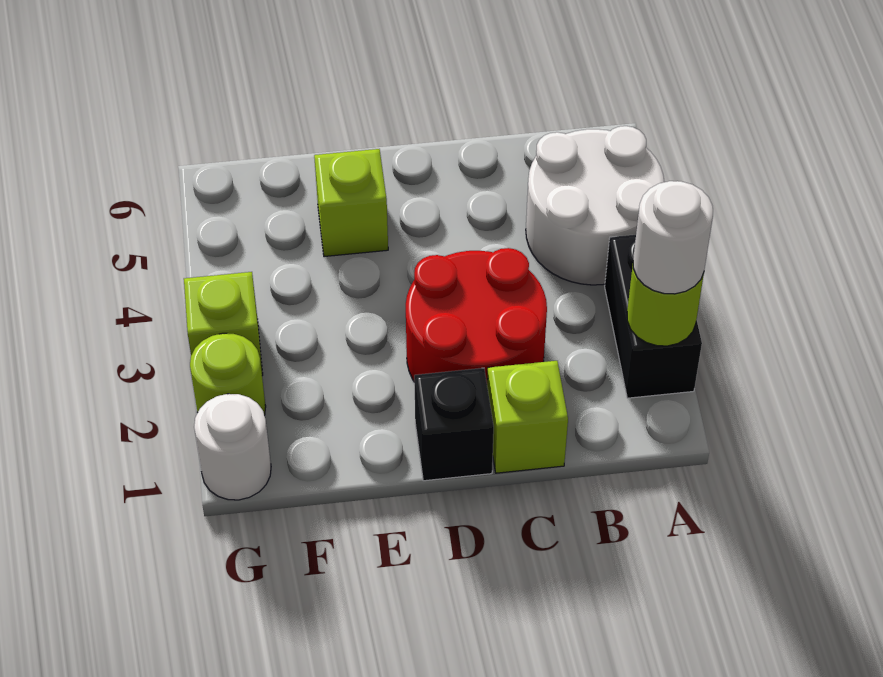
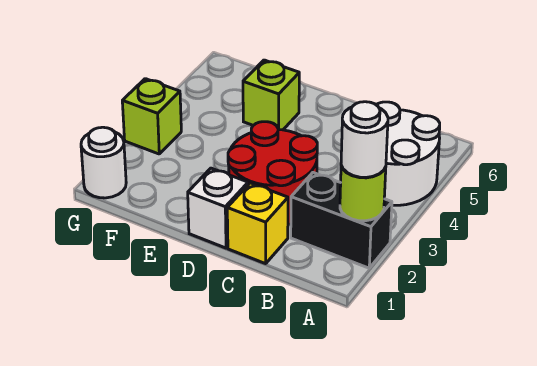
black brick A2:A3 level 1 -> black brick A2:B2 level 1
lime brick C1 level 1 -> yellow brick C1 level 1
black brick D1 level 1 -> white brick D1 level 1
lime round brick G2 level 1 -> none

